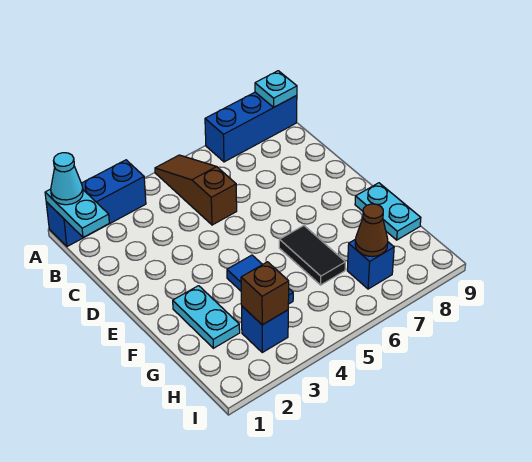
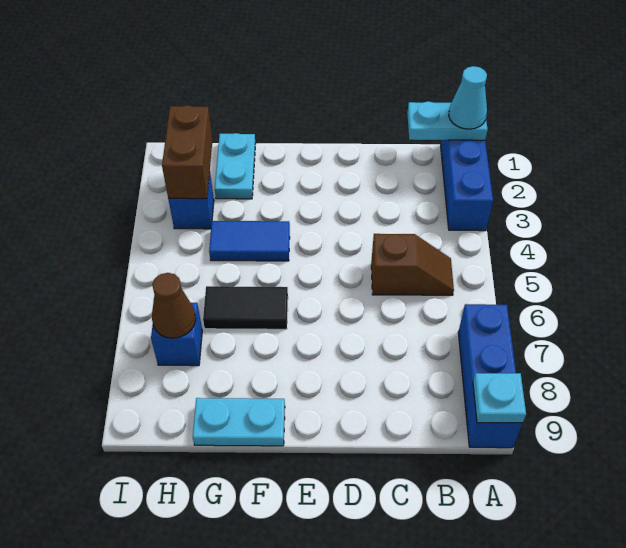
brown slope A5:C5 level 1 top C -> brown slope B5:C5 level 1 top C
cyan plate F2:G2 level 1 -> cyan plate G1:G2 level 1
brown brick H3 level 2 -> brown brick H2:H3 level 2

